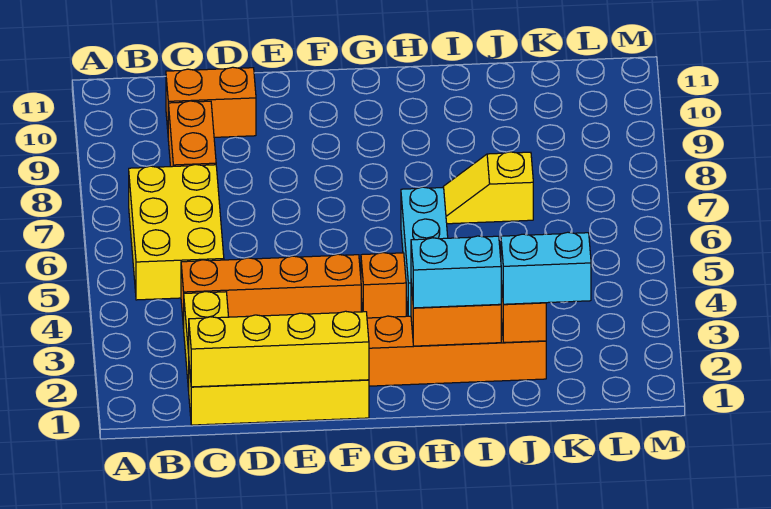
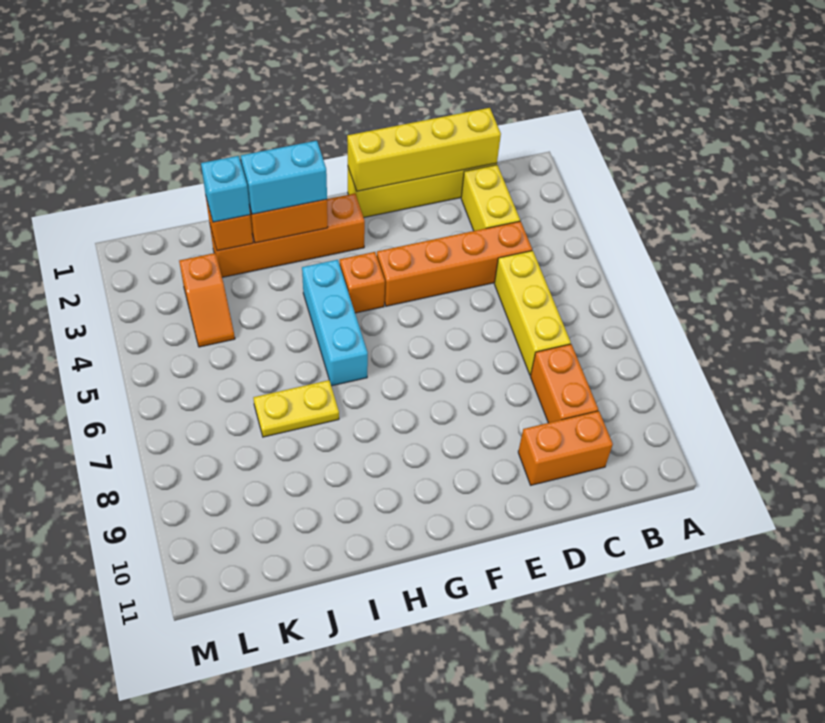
yellow brick B5:C7 level 1 -> yellow brick C5:C7 level 1
yellow slope I7:J7 level 1 top J -> yellow plate I7:J7 level 1
cyan brick J2:K2 level 3 -> cyan brick J2 level 3
none -> orange slope K3:K4 level 1 top 3

